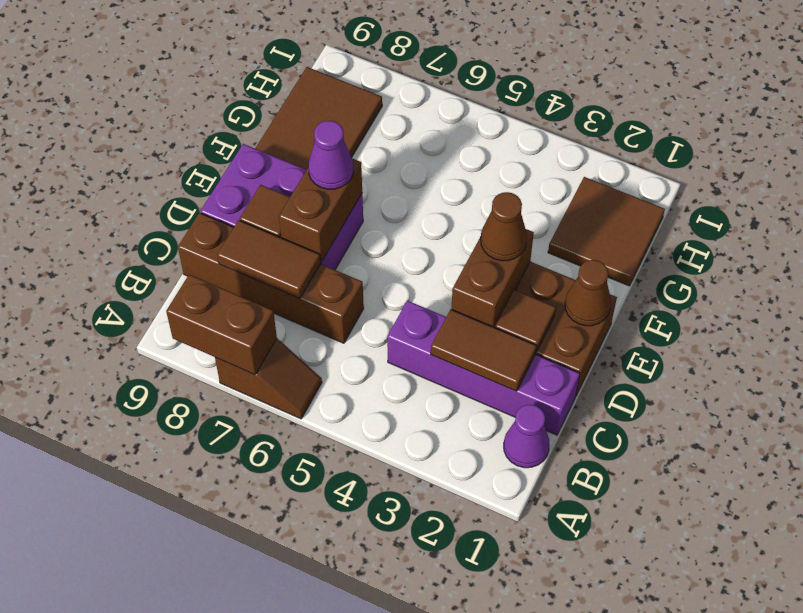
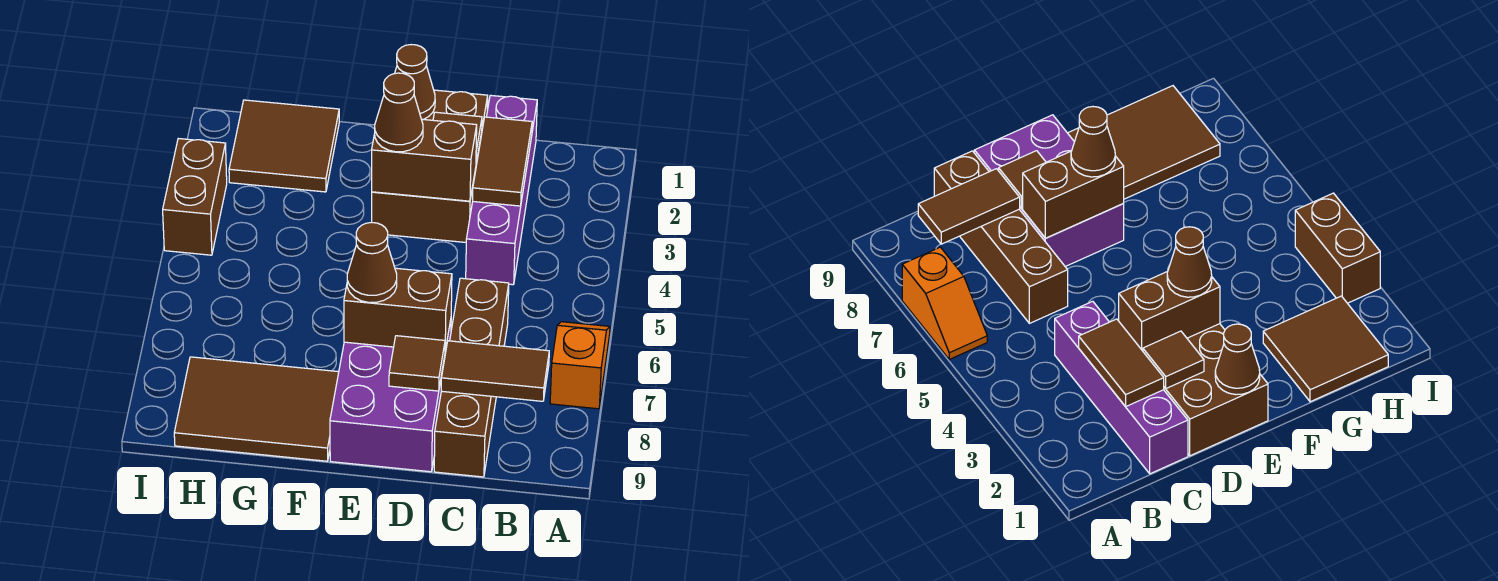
brown slope A6:A7 level 1 top 7 -> orange slope A6:A7 level 1 top 7
brown brick A7:A8 level 2 -> brown brick I3:I4 level 1
purple cone B1 level 1 -> none
brown tile C7:C8 level 2 -> brown tile B8:C8 level 2
purple cone E7 level 3 -> brown cone E7 level 3

